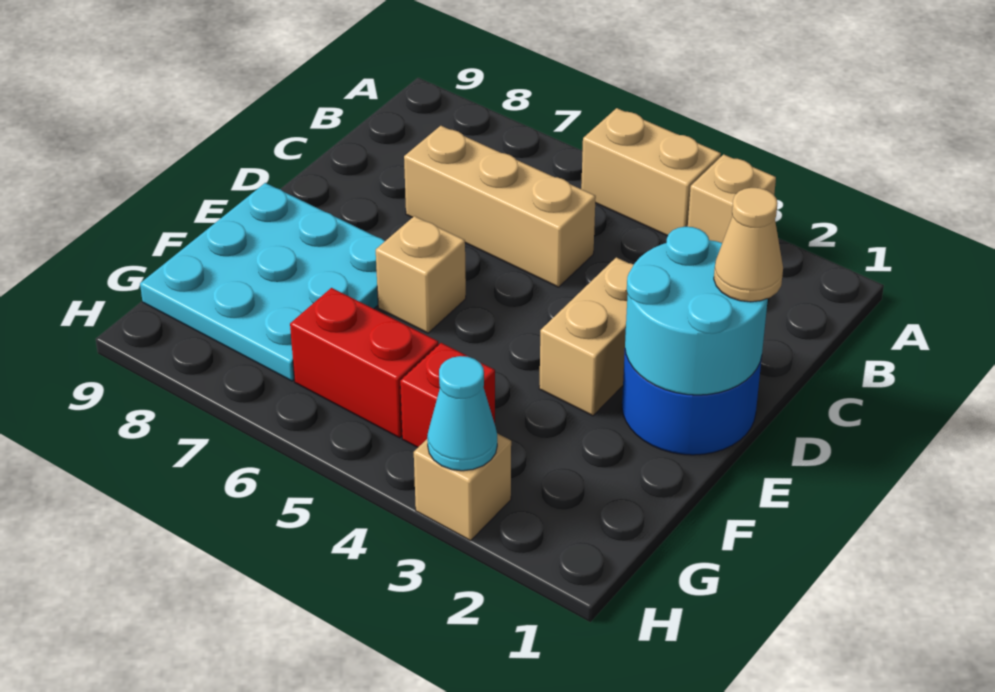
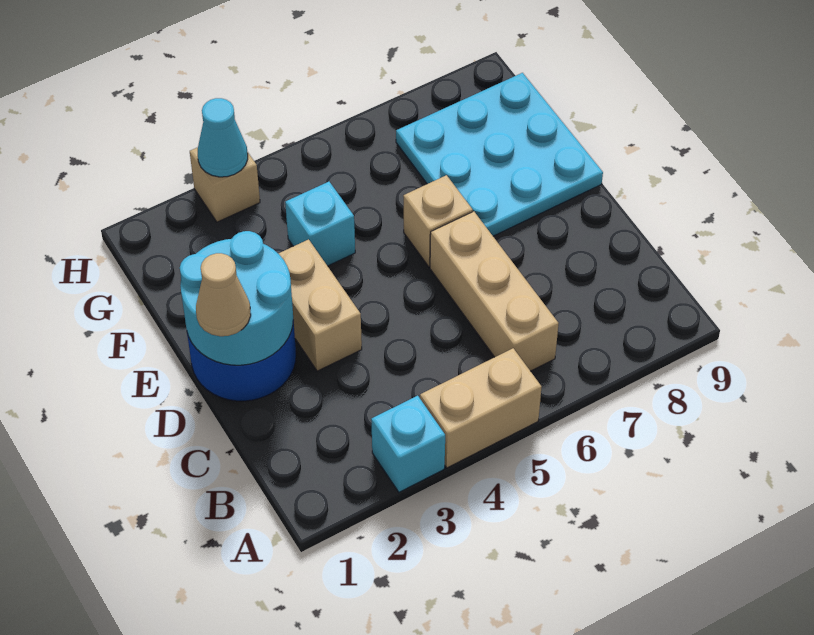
tan brick A3 level 1 -> cyan brick A3 level 1
tan brick C5:C7 level 1 -> tan brick B6:D6 level 1
none -> cyan brick F4 level 1
red brick G4 level 1 -> none
red brick G5:G6 level 1 -> none

